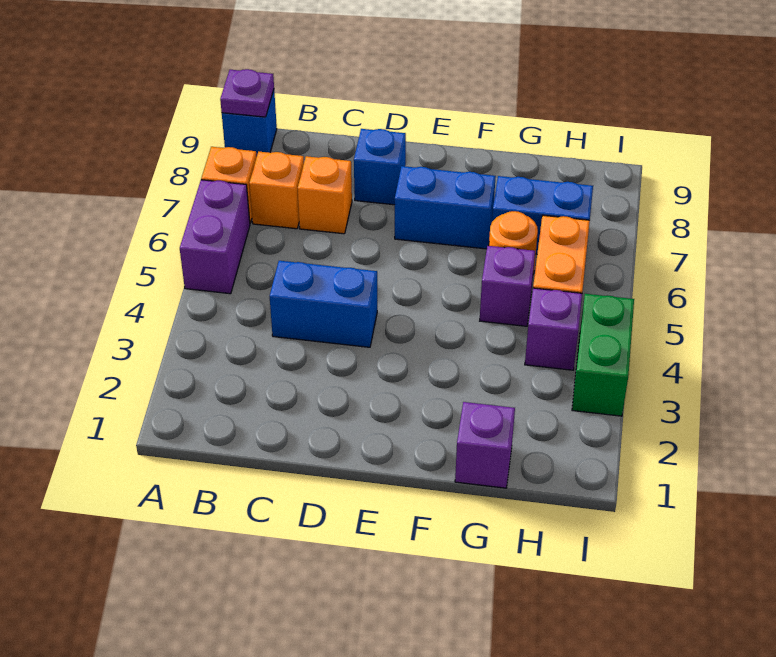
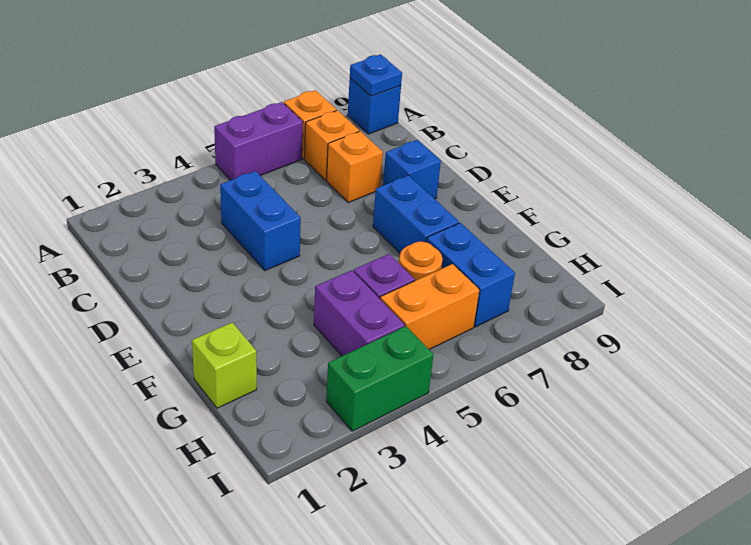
purple plate A9 level 2 -> blue plate A9 level 2
purple brick G1 level 1 -> lime brick G1 level 1
purple brick H4 level 1 -> purple brick G4:H4 level 1

